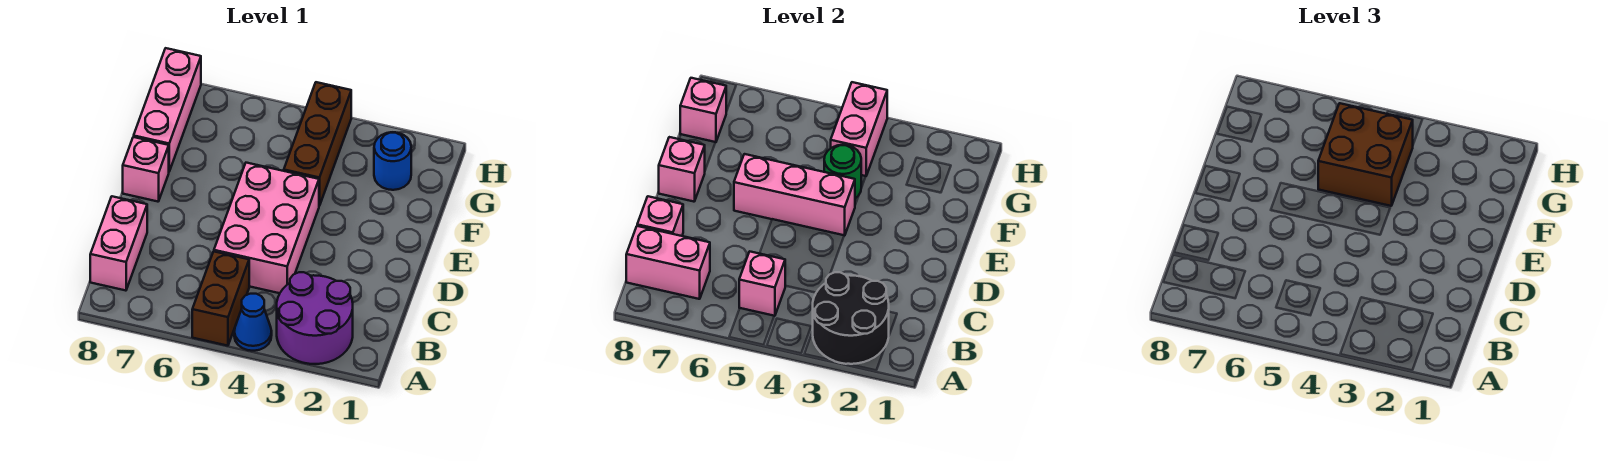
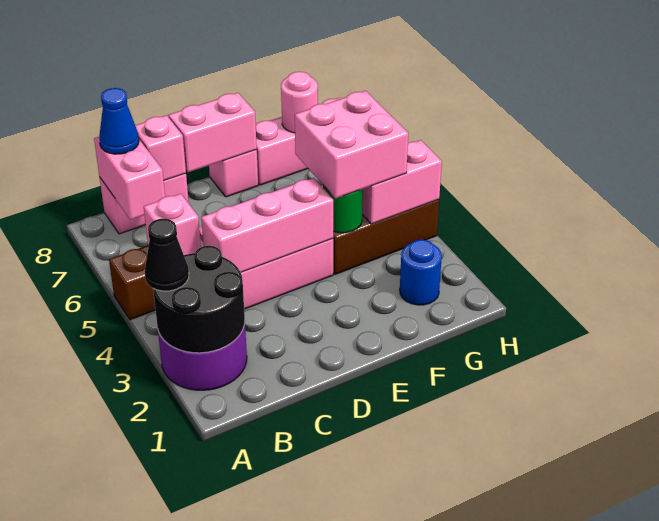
none -> black cone A3 level 3
blue cone A4 level 1 -> blue cone B8 level 3
pink brick E4:E6 level 2 -> pink brick C4:E4 level 2
pink brick E8 level 2 -> pink brick D8:E8 level 2
brown brick F4:G5 level 3 -> pink brick F4:G5 level 3
pink brick G8 level 2 -> pink round brick G8 level 2

